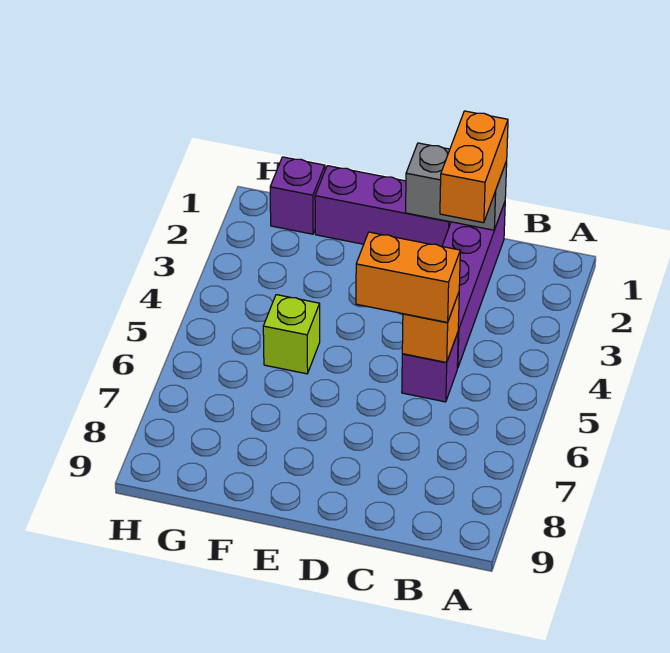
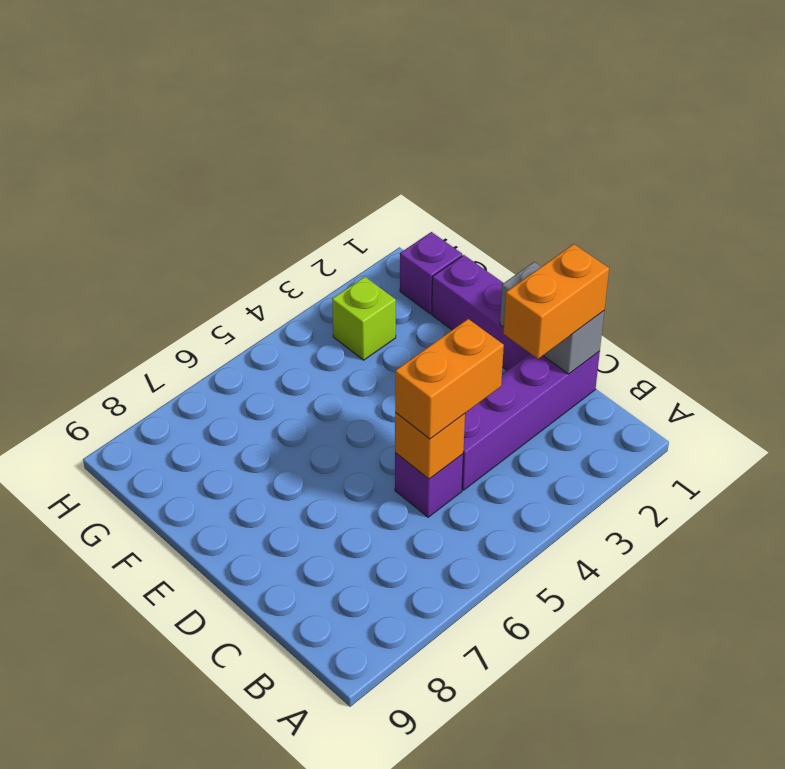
orange brick C5:D5 level 3 -> orange brick C4:C5 level 3
lime brick F5 level 1 -> lime brick G3 level 1

